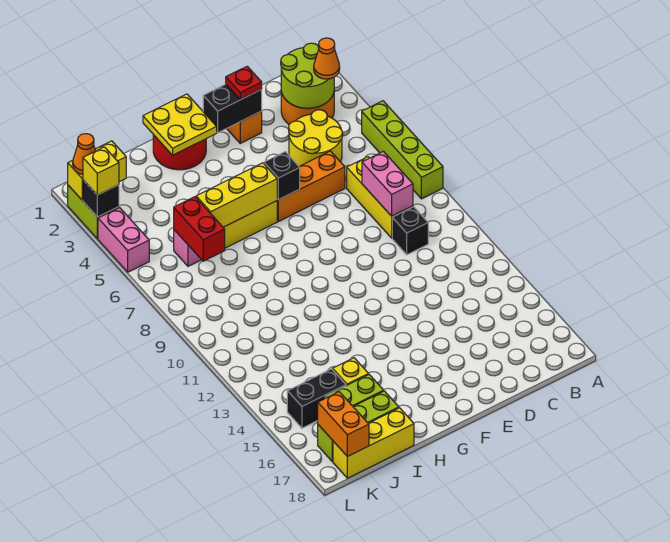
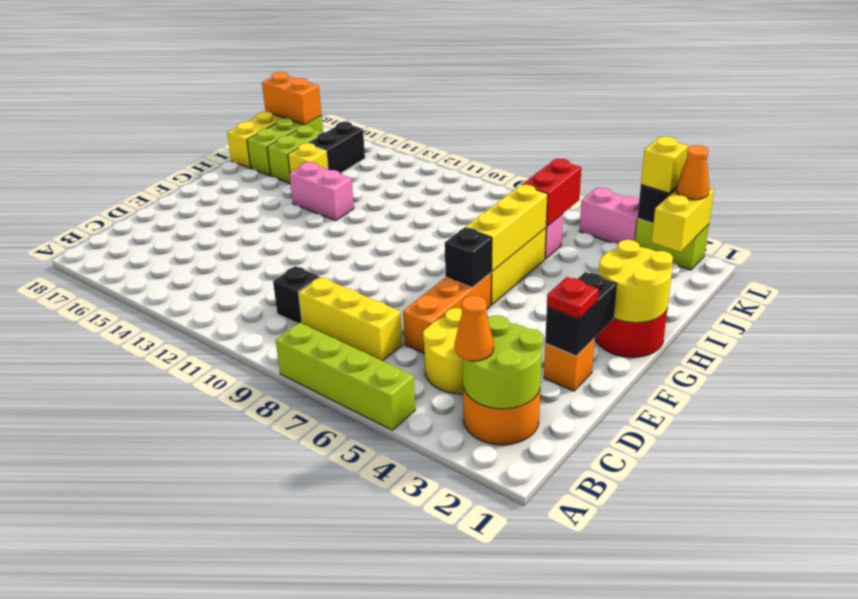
pink brick C8:C9 level 2 -> pink brick H13:H14 level 1
yellow plate G1:H2 level 2 -> yellow round brick G1:H2 level 2
red brick J6:J7 level 2 -> red brick J6:K6 level 2

